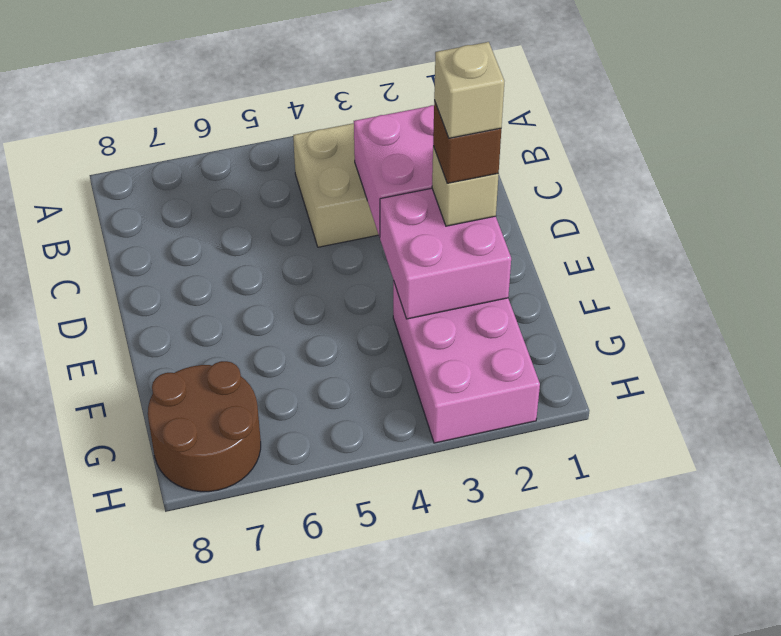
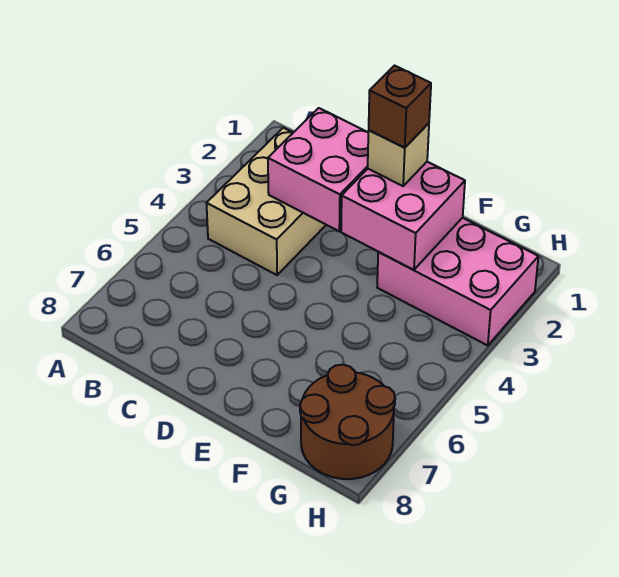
tan brick E2 level 5 -> none

